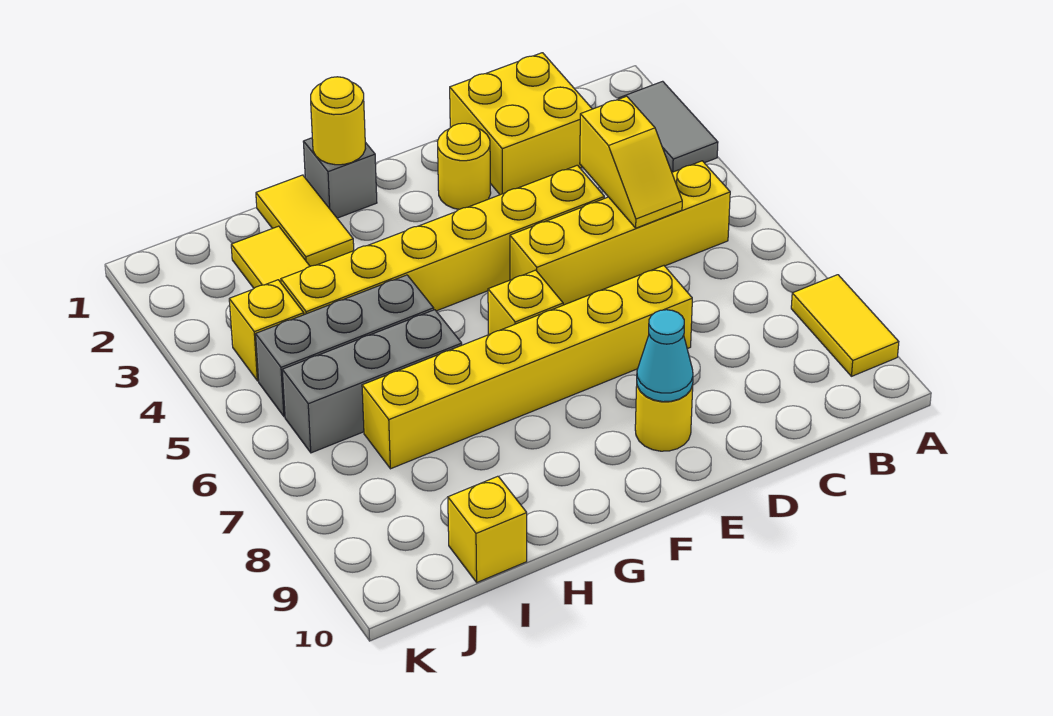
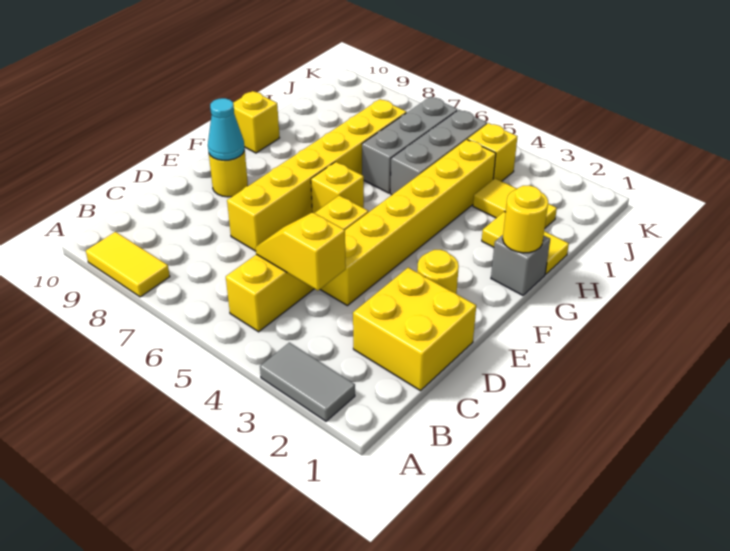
yellow brick I10 level 1 -> yellow brick G10 level 1

